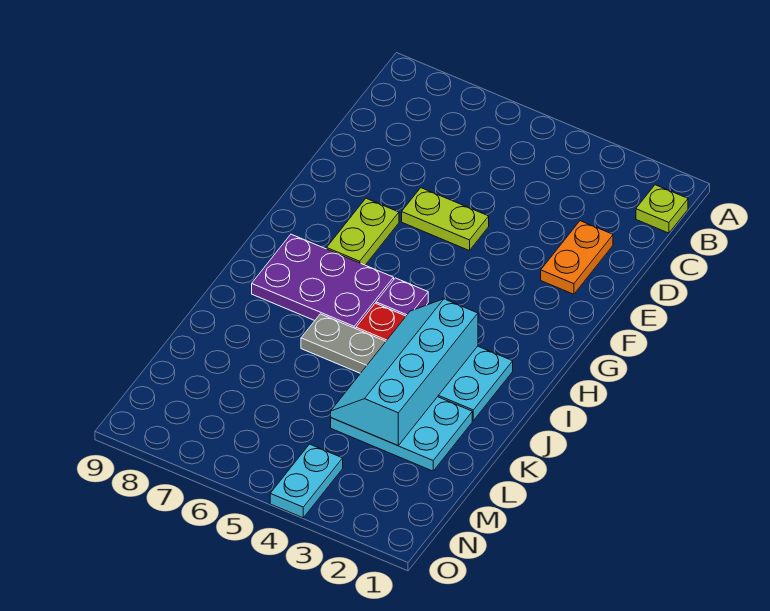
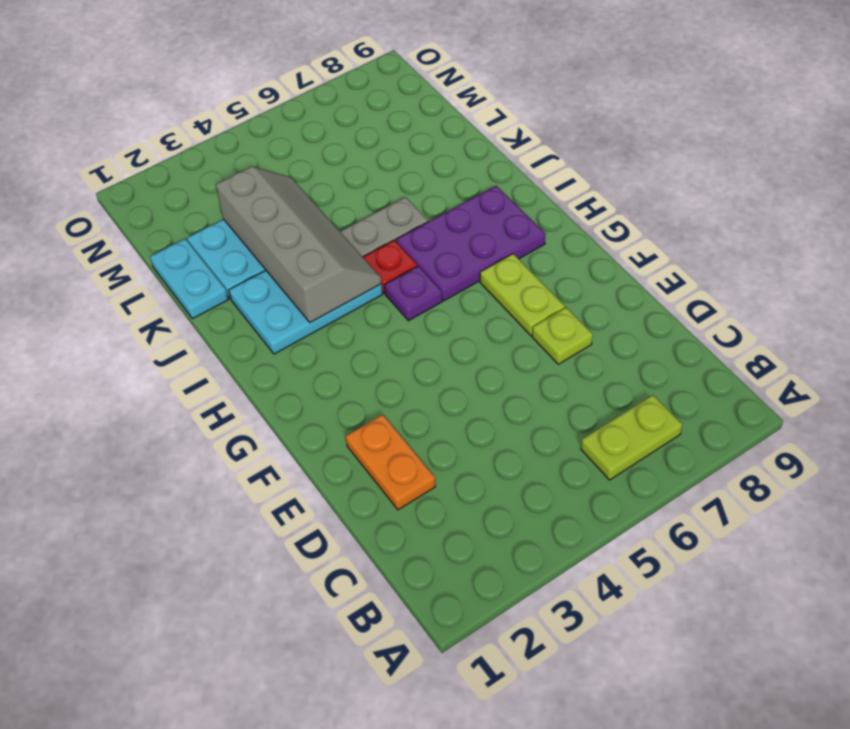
lime plate B1 level 1 -> lime plate E7 level 1
lime plate E5:E6 level 1 -> lime plate B6:B7 level 1
cyan slope I3:L4 level 2 top 3 -> grey slope I3:L4 level 2 top 3
cyan plate N4:O4 level 1 -> cyan plate K1:L1 level 1

